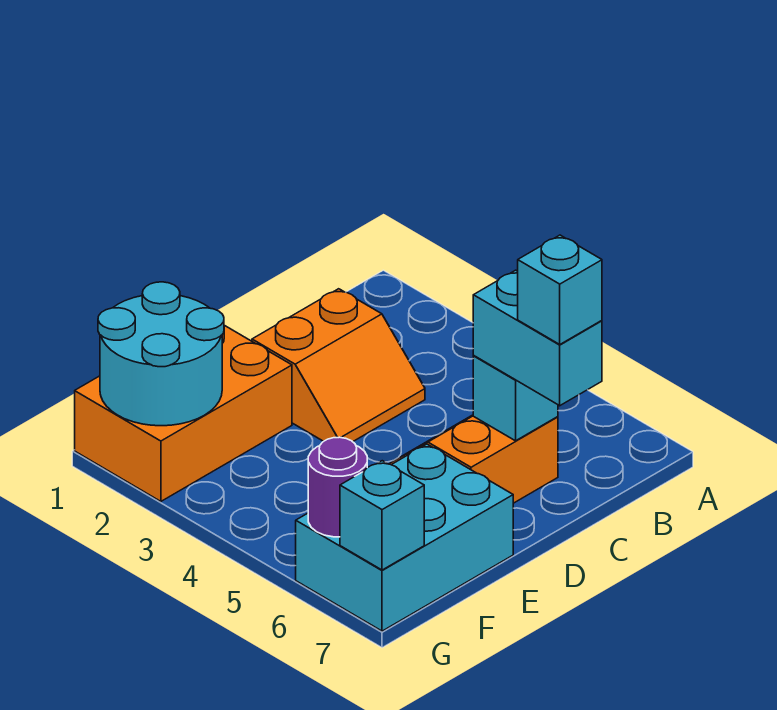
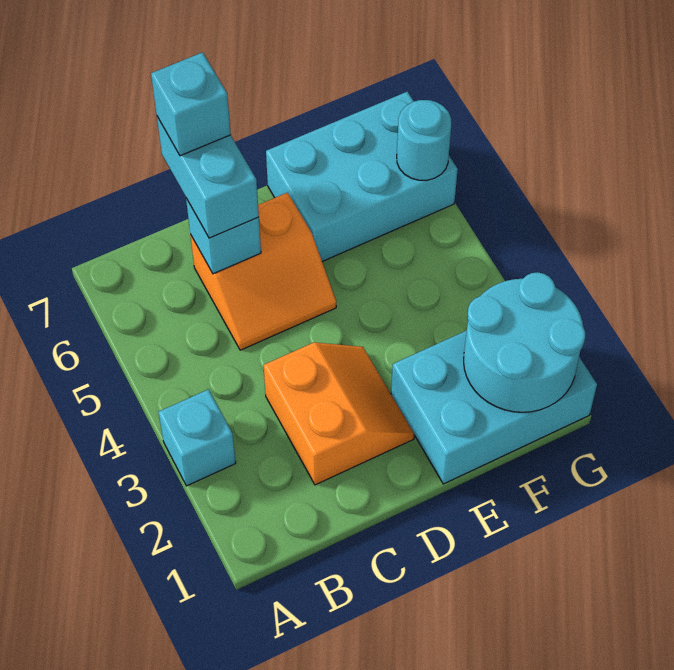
orange slope C2:D3 level 1 top 2 -> orange slope C2:D3 level 1 top C
orange brick E1:G2 level 1 -> cyan brick E1:G2 level 1
purple round brick G6 level 2 -> cyan round brick G6 level 2
cyan brick G7 level 2 -> cyan brick A3 level 1

